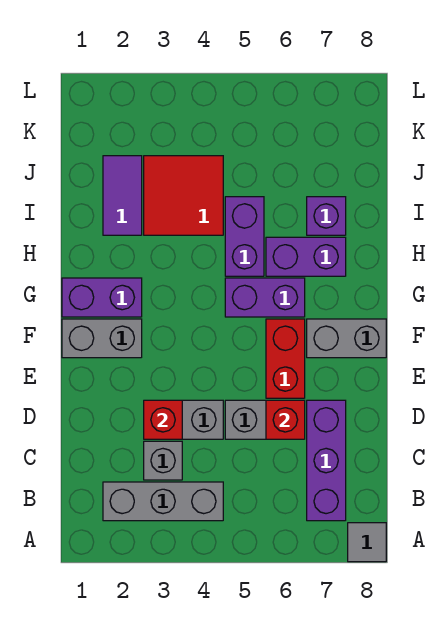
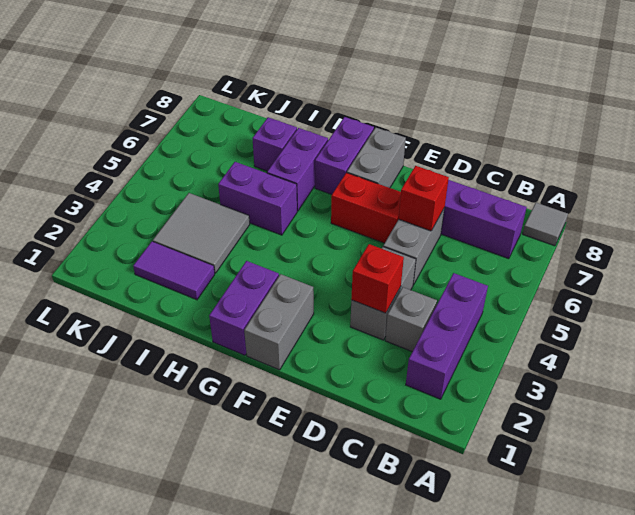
grey brick B2:B4 level 1 -> purple brick B2:B4 level 1
purple brick G5:G6 level 1 -> purple brick G7:G8 level 1
red tile I3:J4 level 1 -> grey tile I3:J4 level 1

